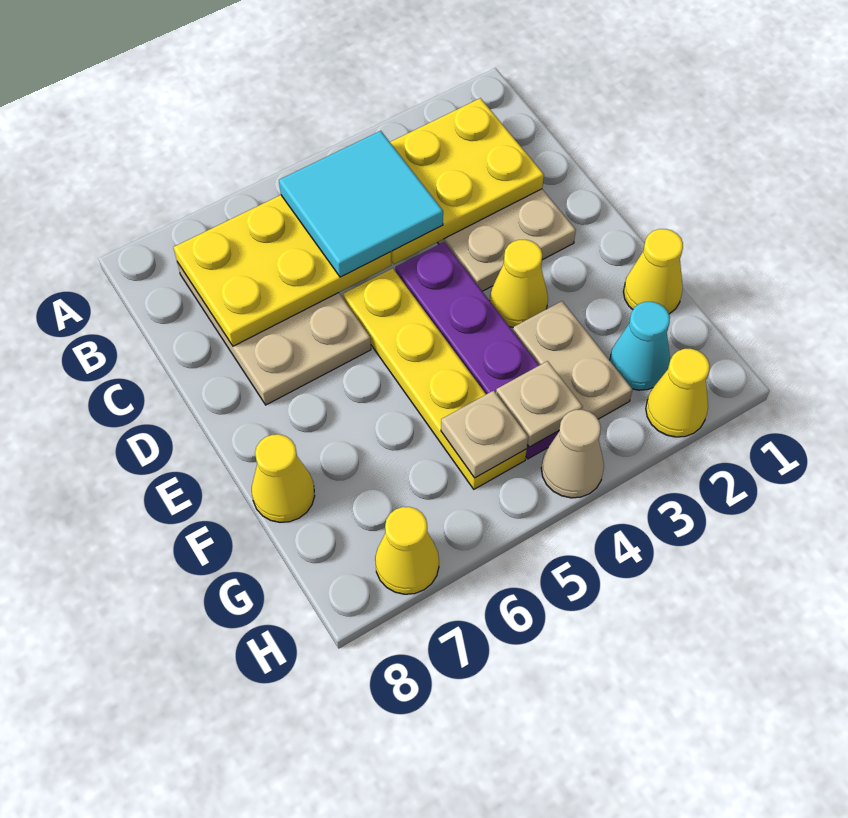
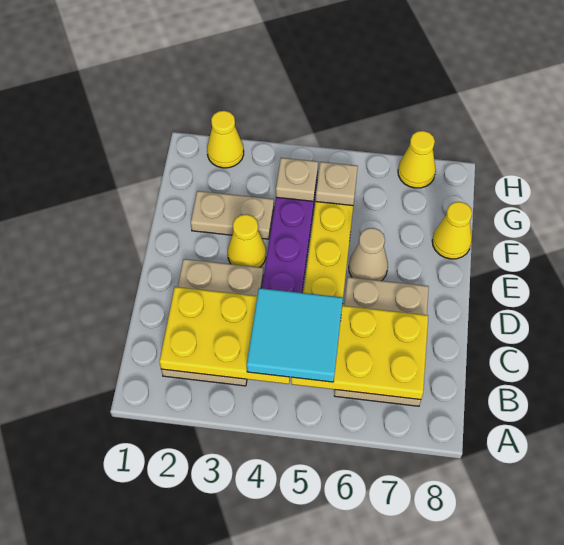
yellow cone F1 level 1 -> none
tan plate F3:G3 level 1 -> tan plate F2:F3 level 1
cyan cone G2 level 1 -> none
tan cone H4 level 1 -> tan cone E6 level 1

